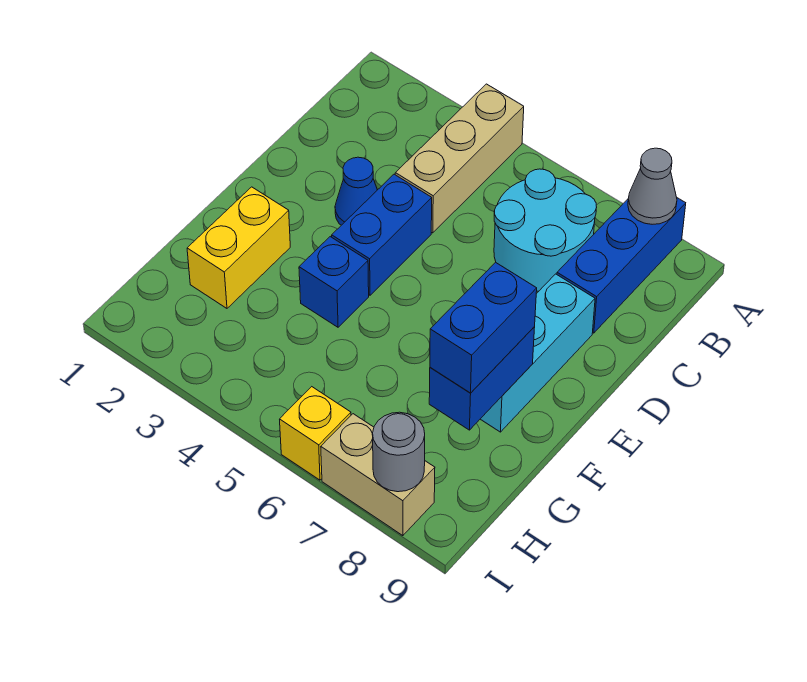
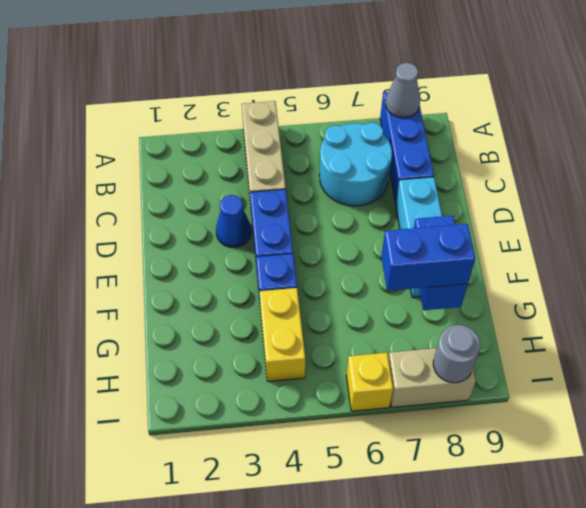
yellow brick F2:G2 level 1 -> yellow brick G4:H4 level 1
blue brick F8:G8 level 3 -> blue brick G7:G8 level 3

